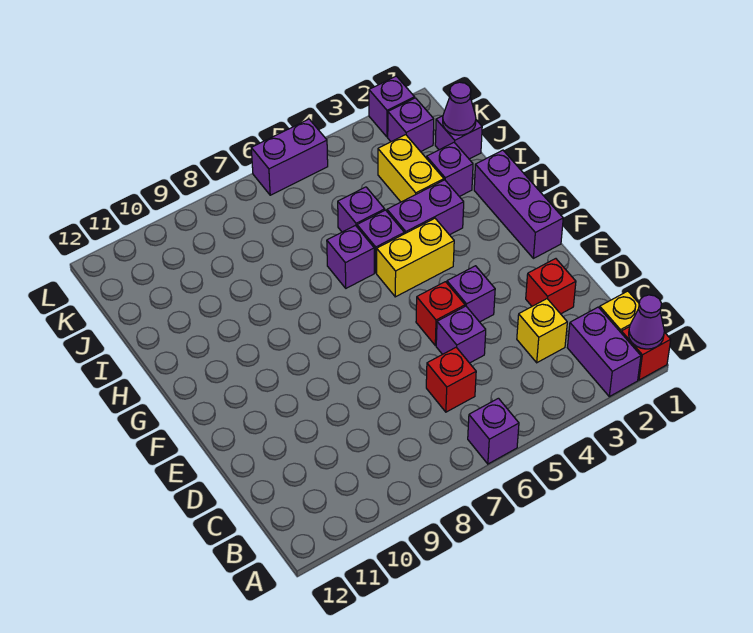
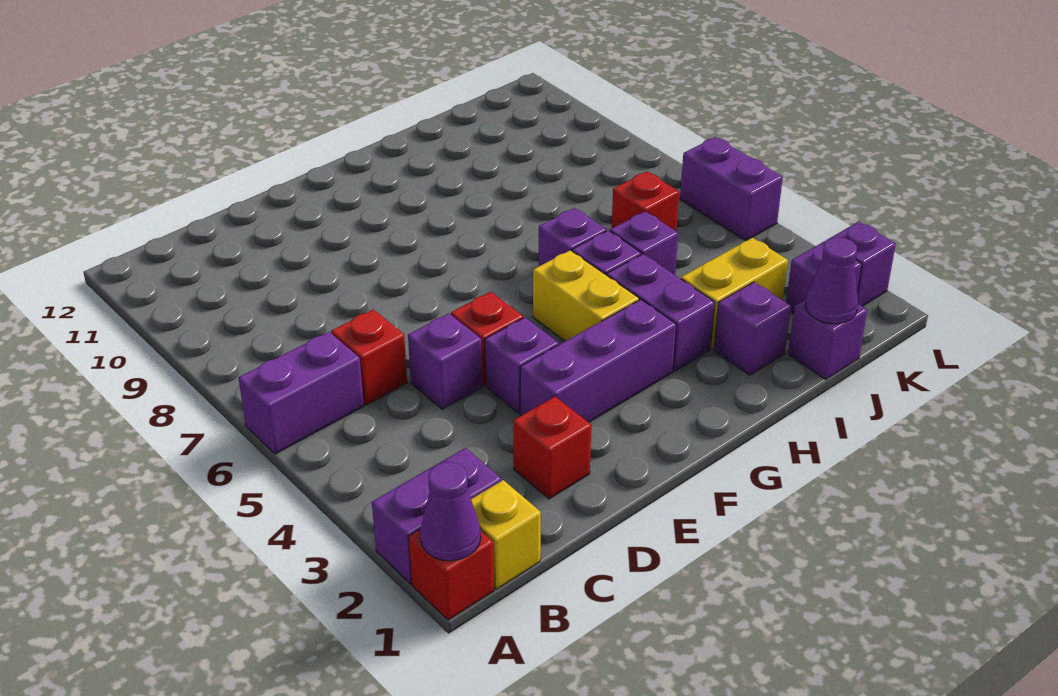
purple brick A6 level 1 -> purple brick A6:B6 level 1
yellow brick C3 level 1 -> none
purple brick F1:H1 level 1 -> purple brick E3:G3 level 1
none -> red brick J6 level 1

